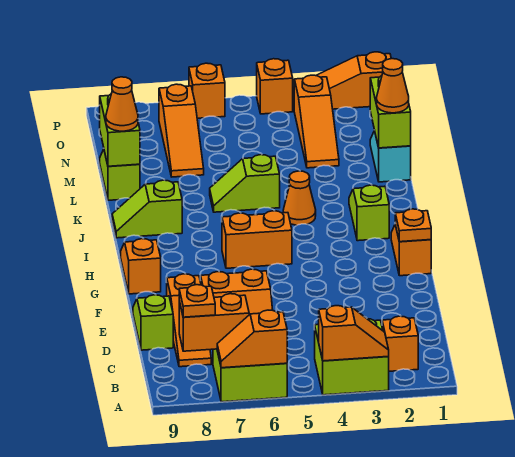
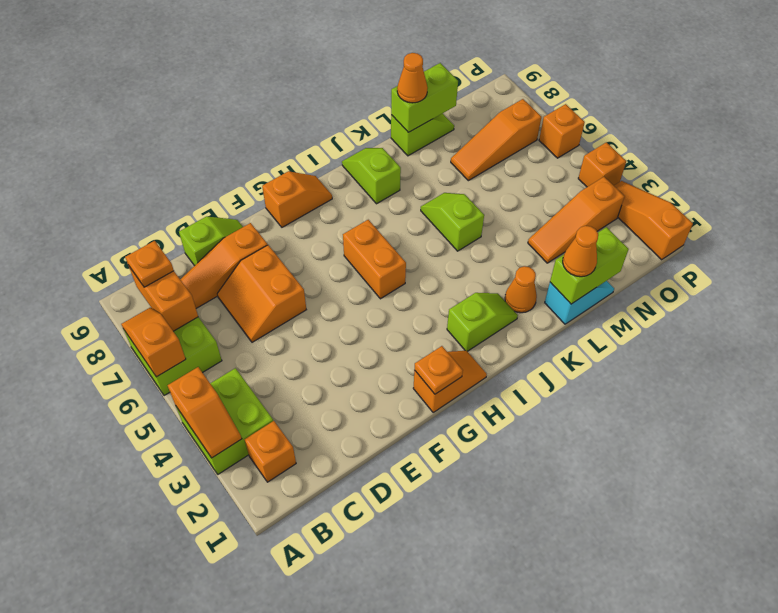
orange cone J4 level 1 -> orange cone K2 level 1

